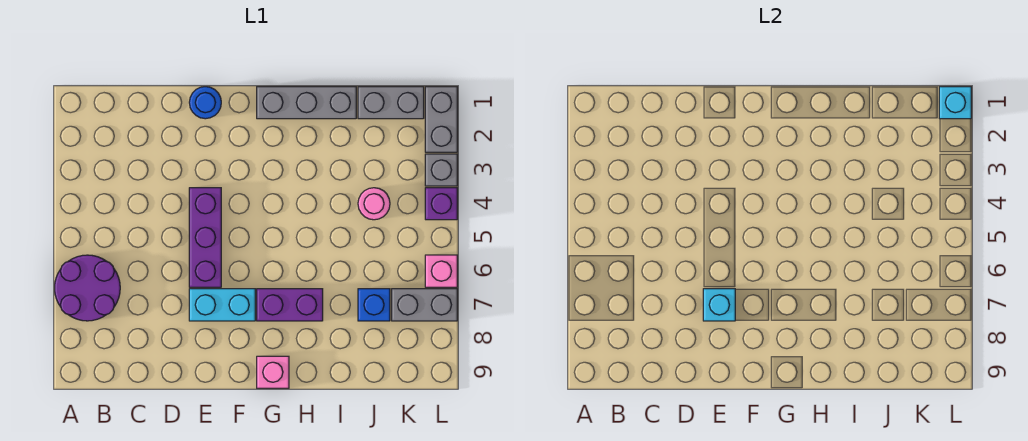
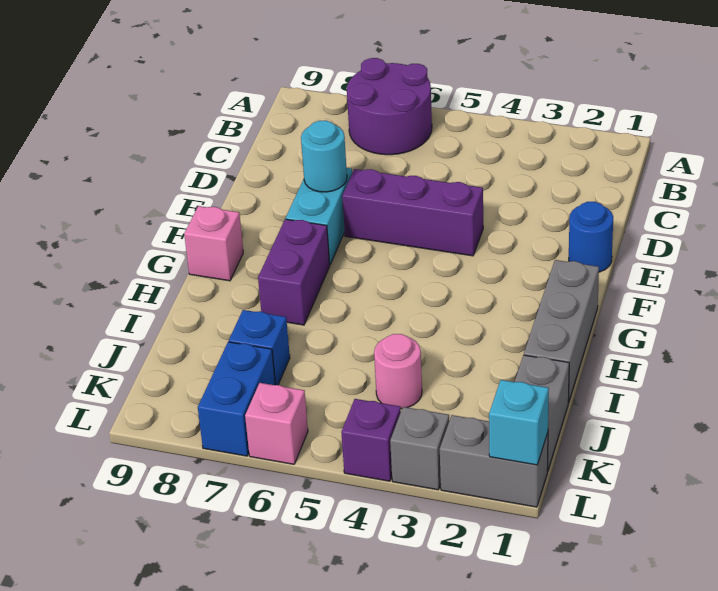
cyan brick E7 level 2 -> cyan round brick E7 level 2
grey brick K7:L7 level 1 -> blue brick K7:L7 level 1

